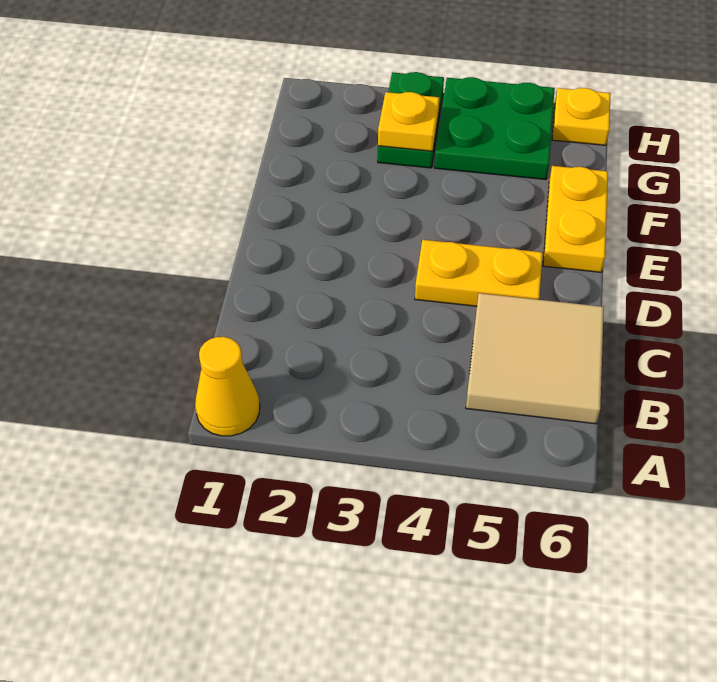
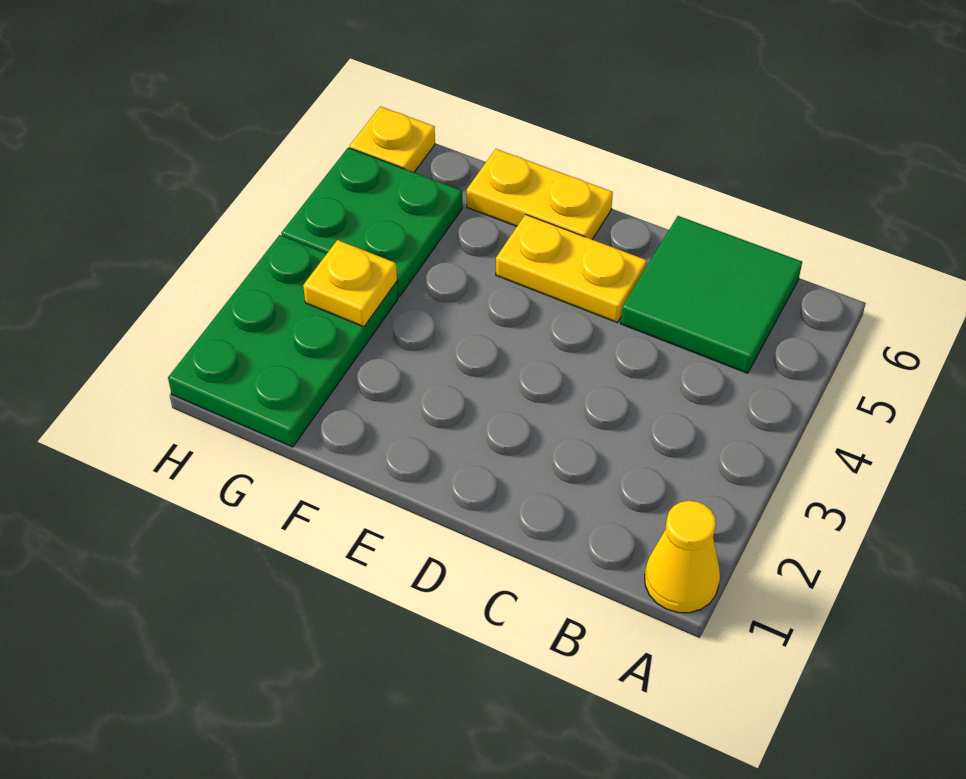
tan tile B5:C6 level 1 -> green tile B5:C6 level 1
yellow plate D4:D5 level 1 -> yellow plate D5:E5 level 1
green plate G3:H3 level 1 -> green plate G1:H3 level 1

